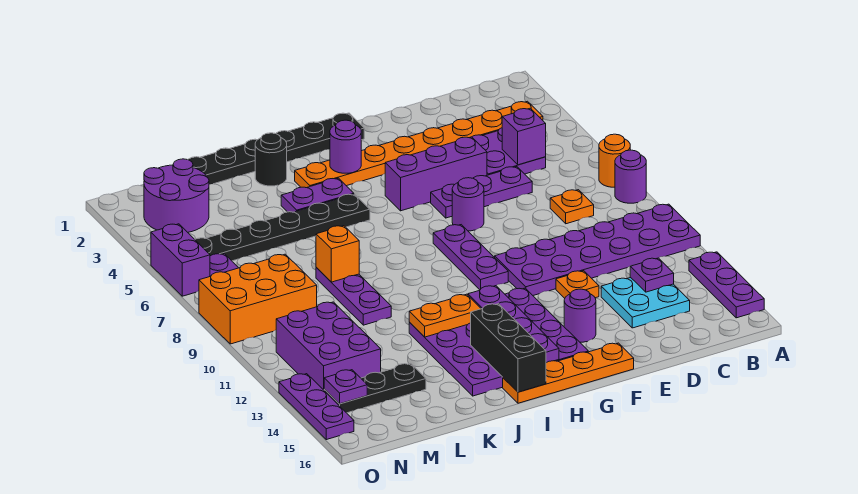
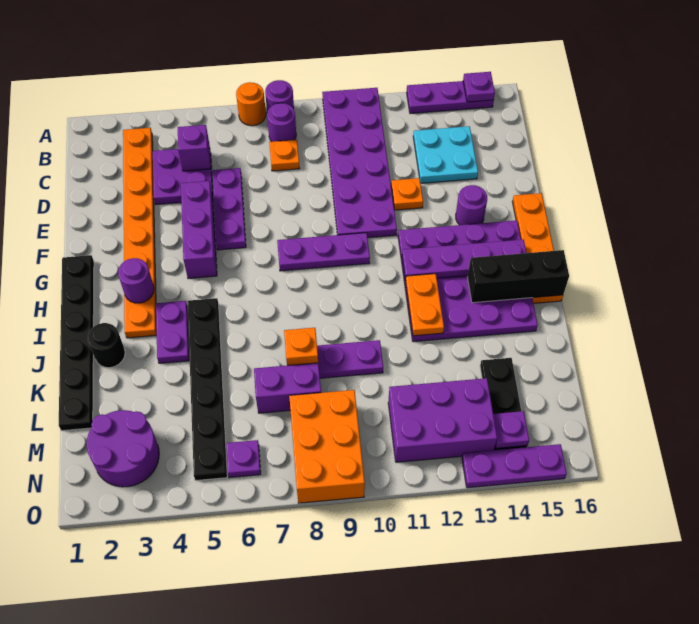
purple plate C13 level 2 -> purple plate A15 level 2
purple round brick F7 level 1 -> purple round brick B8 level 1
purple brick O5:O6 level 1 -> purple brick L7:L8 level 1

